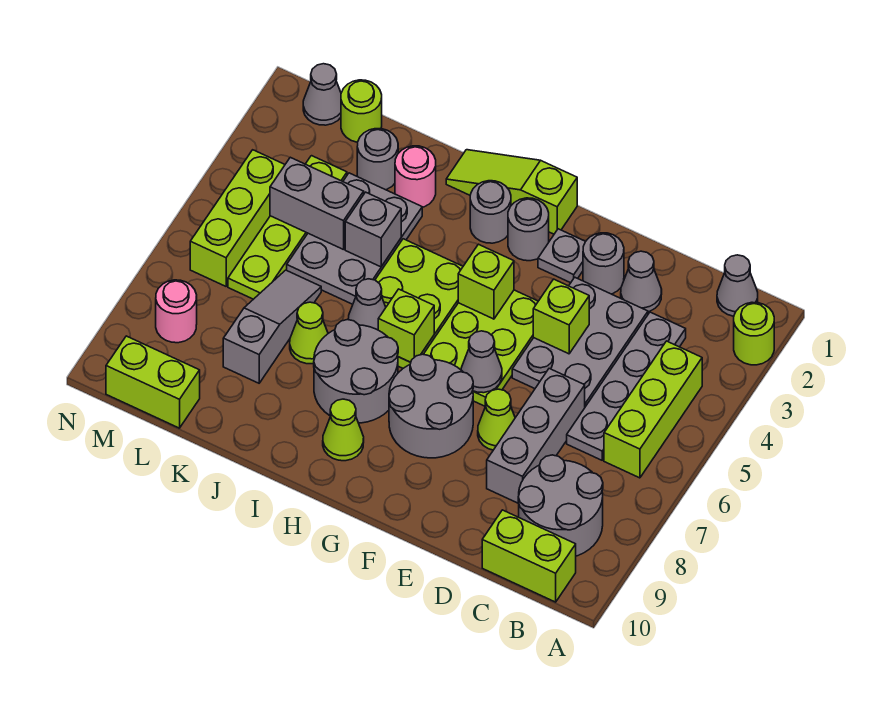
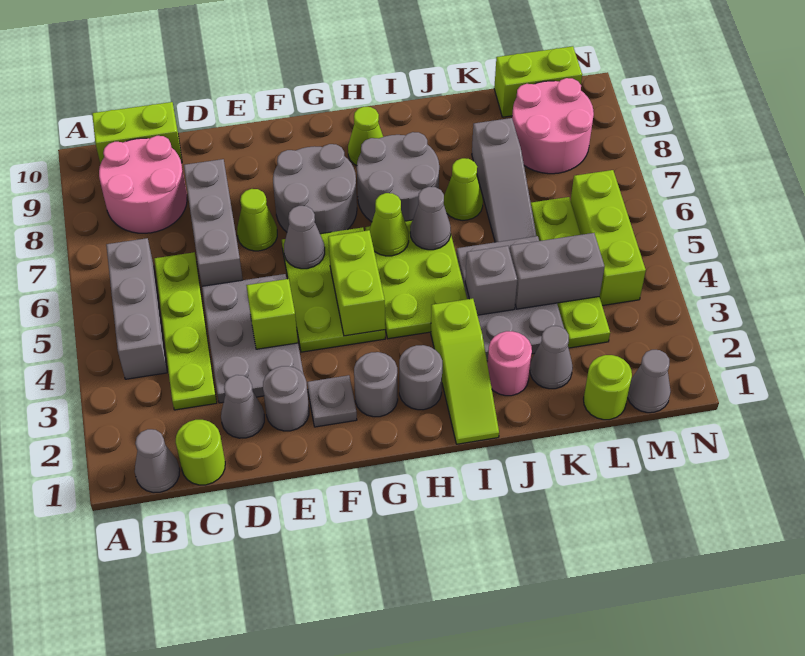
lime round brick A2 level 1 -> lime round brick C1 level 1
lime brick B4:B6 level 1 -> grey brick B4:B6 level 1
grey round brick B8:C9 level 1 -> pink round brick B8:C9 level 1
grey plate C3:C6 level 1 -> lime plate C3:C6 level 1
lime slope G1:I1 level 1 top G -> lime slope I1:I3 level 1 top 3
lime brick G4 level 2 -> lime brick G4:G5 level 2
lime brick H6 level 2 -> lime cone H6 level 2
grey round brick K2 level 1 -> grey cone K2 level 1
pink round brick M8 level 1 -> pink round brick L8:M9 level 1

